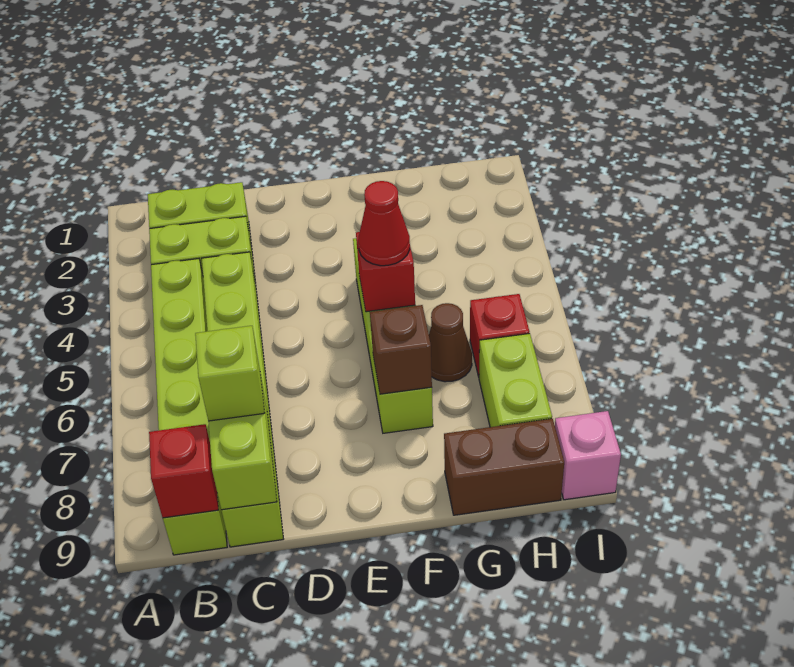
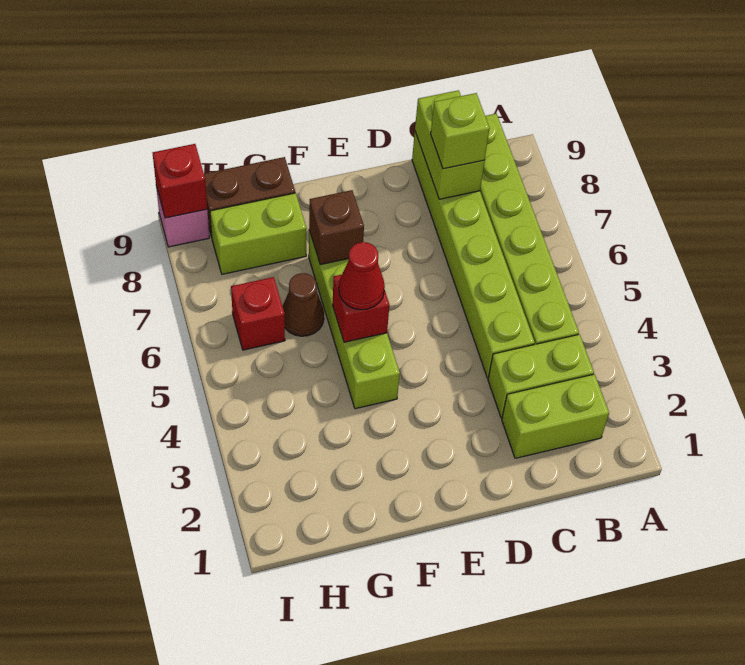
red brick B9 level 2 -> red brick I9 level 2
lime brick H7:H8 level 1 -> lime brick G8:H8 level 1

